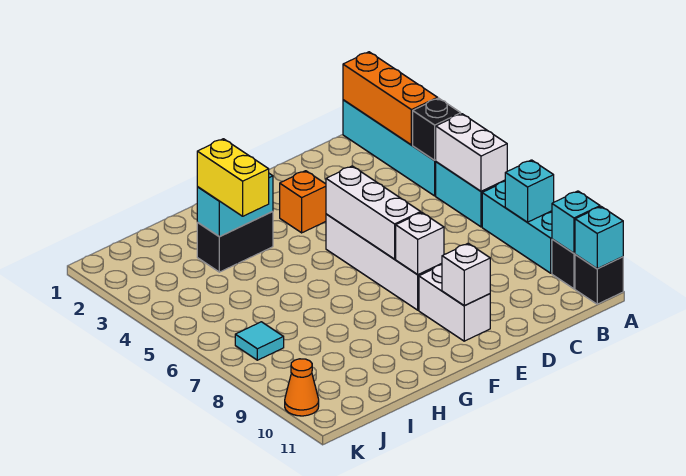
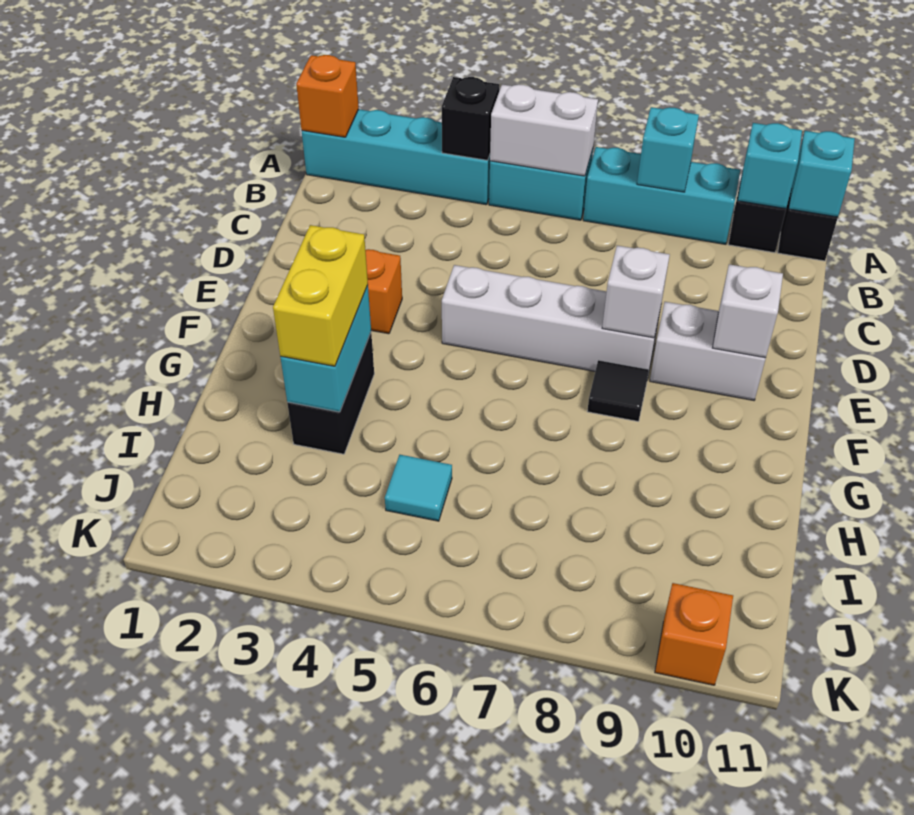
orange brick A1:A3 level 2 -> orange brick A1 level 2
white brick E5:E7 level 2 -> none
none -> black tile F8 level 1
yellow brick H3:H4 level 3 -> yellow brick G3:H3 level 3
cyan tile J7 level 1 -> cyan tile I5 level 1
orange cone K10 level 1 -> orange brick K10 level 1

